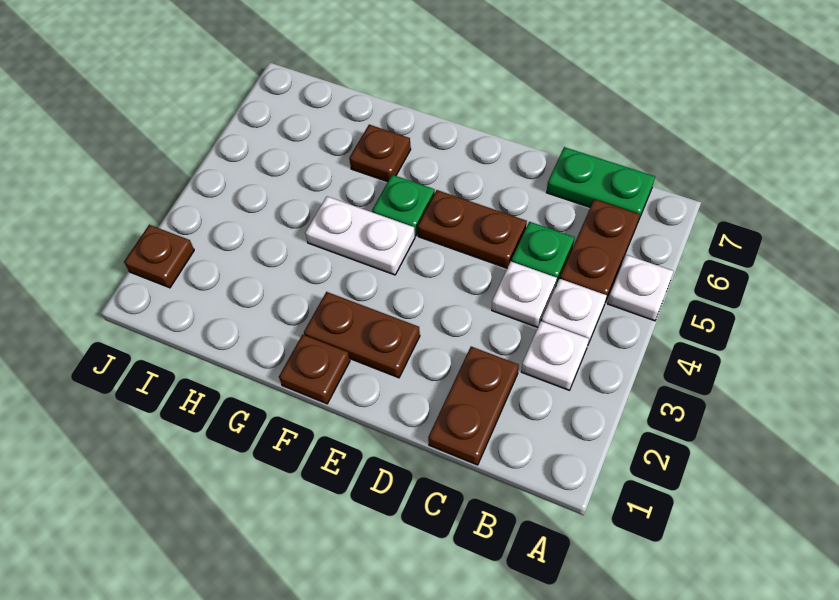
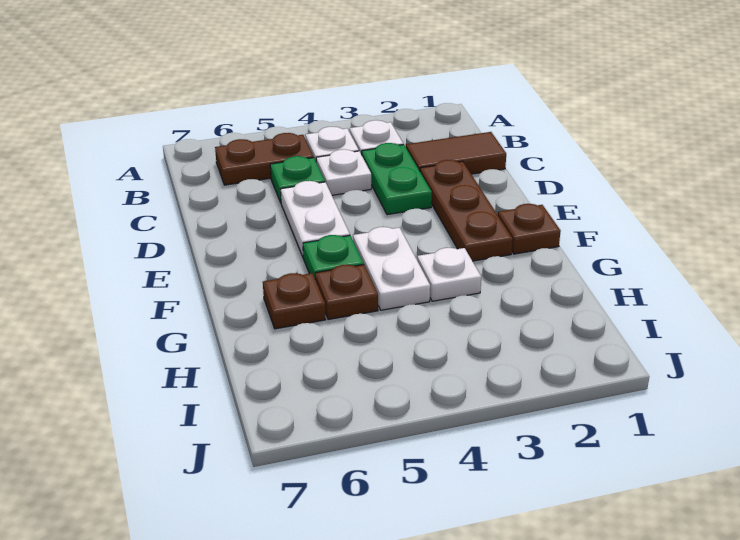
white plate A5 level 1 -> white plate G3 level 1
green plate B7:C7 level 1 -> green plate C3:D3 level 1
brown plate C1:C2 level 1 -> brown tile C1:C2 level 1
brown plate D5:E5 level 1 -> white plate D5:E5 level 1
brown plate E2:F2 level 1 -> brown plate D2:F2 level 1
brown plate J2 level 1 -> brown plate G5 level 1

